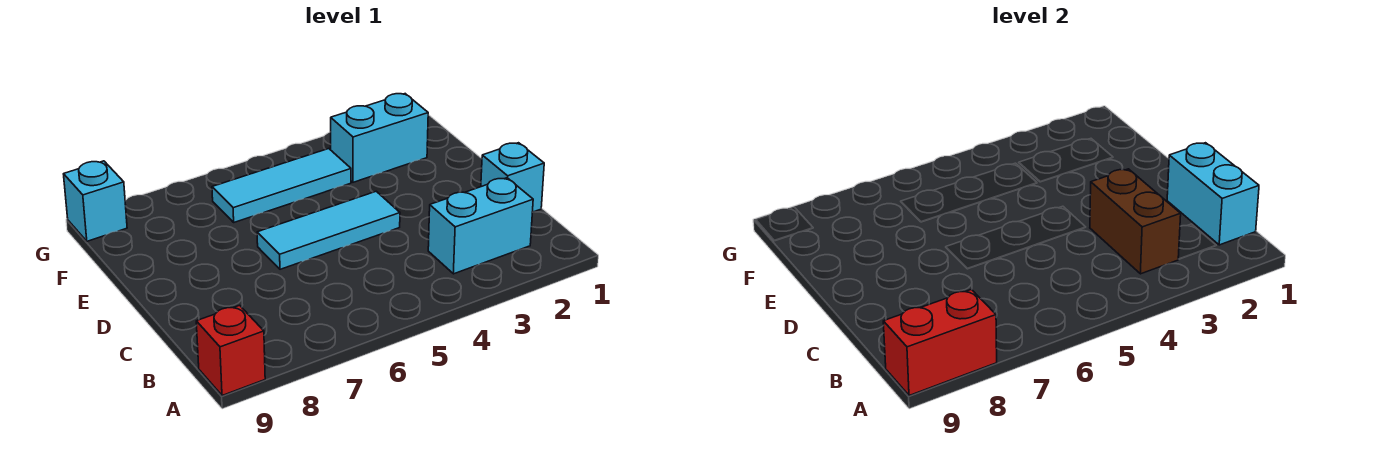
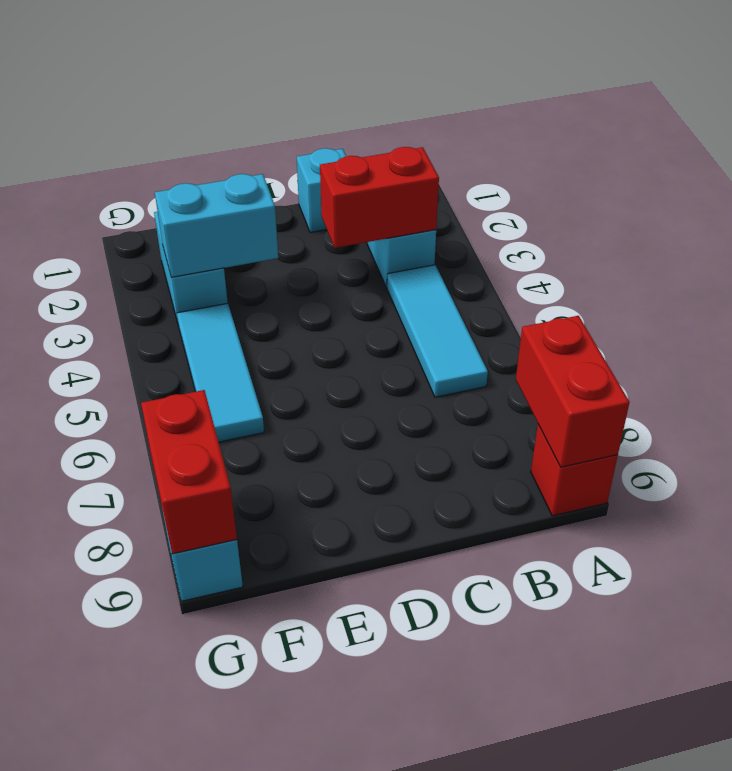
cyan brick B1:C1 level 2 -> cyan brick E3:F3 level 2
brown brick B3:C3 level 2 -> red brick B3:C3 level 2
cyan tile D4:D6 level 1 -> cyan tile B4:B6 level 1
none -> red brick G8:G9 level 2

